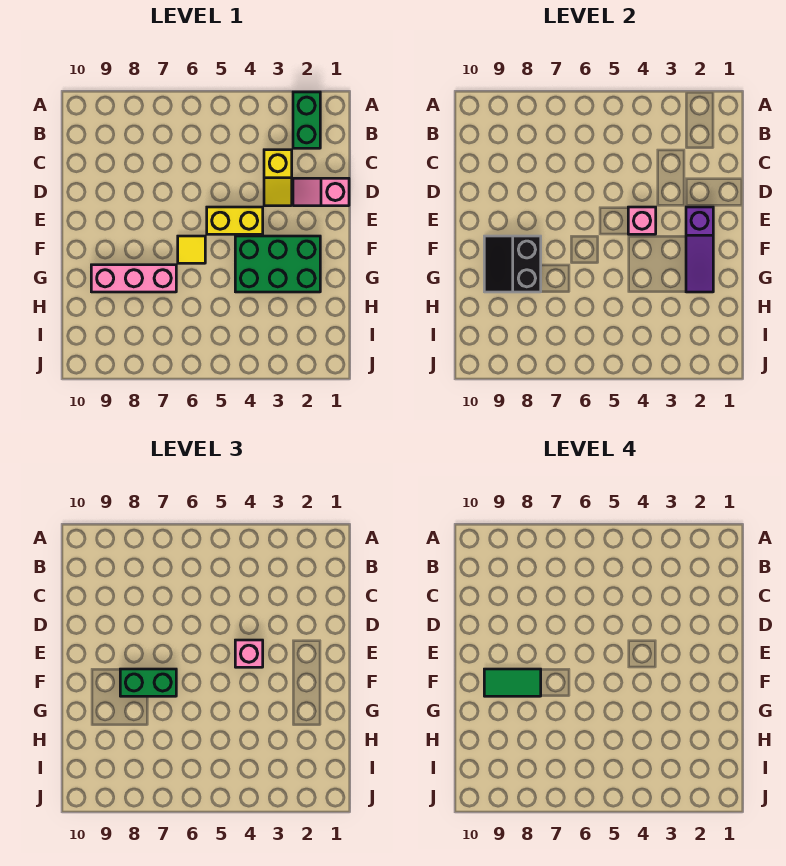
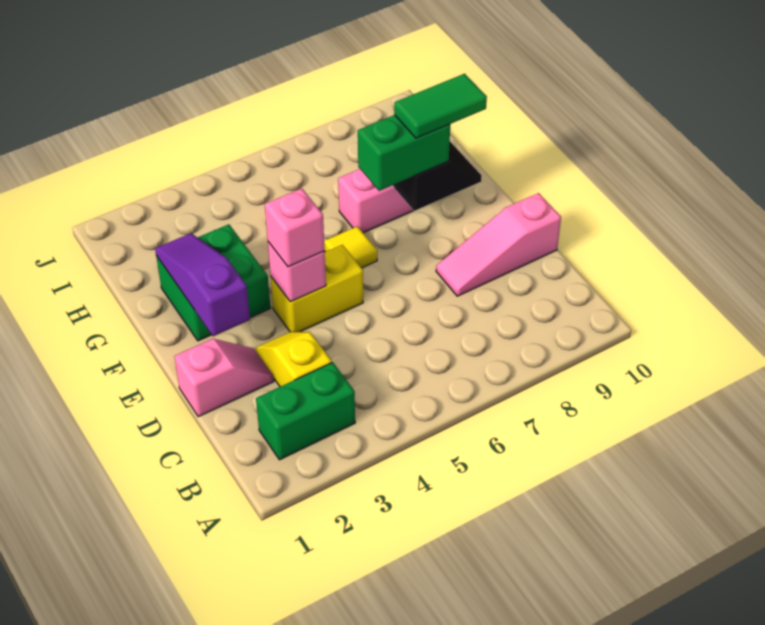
green brick A2:B2 level 1 -> green brick B2:B3 level 1
none -> pink slope D8:D10 level 1 top 10
green brick F2:G4 level 1 -> green brick F2:G3 level 1

